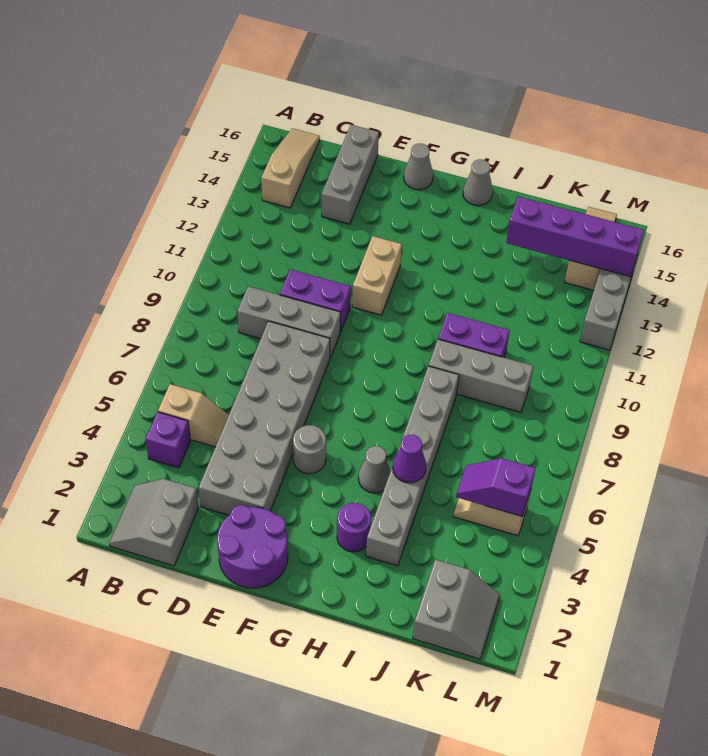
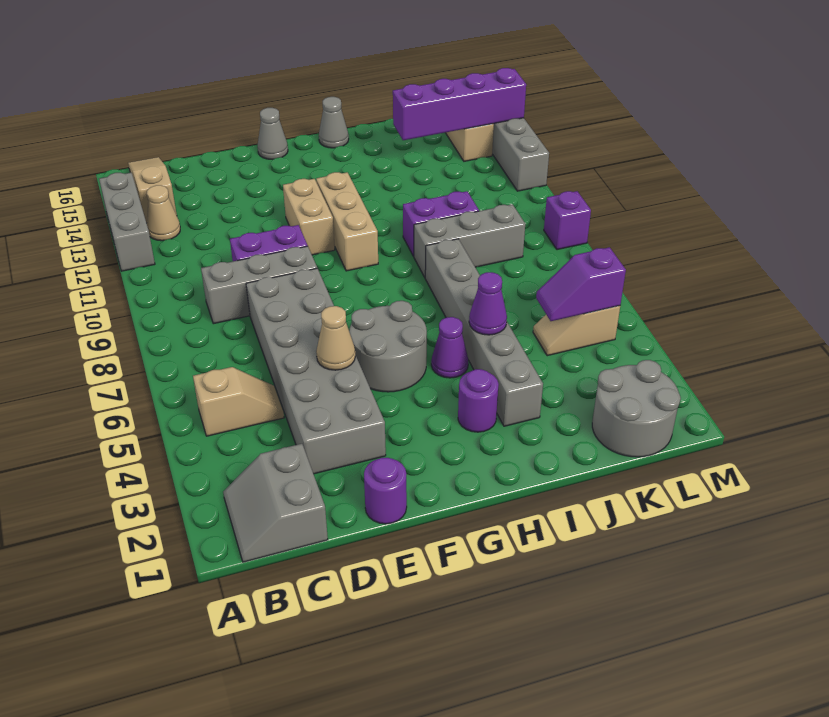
purple brick B4 level 1 -> purple brick M9 level 1
none -> tan cone B13 level 1
grey brick D14:D16 level 1 -> grey brick A12:A14 level 1
purple round brick E1:F2 level 1 -> purple round brick E1 level 1
none -> tan cone E5 level 2
grey round brick F5 level 1 -> grey round brick F5:G6 level 1
none -> tan brick G10:G12 level 1
grey cone H5 level 1 -> purple cone H5 level 1
grey slope K1:L2 level 1 top K -> grey round brick K1:L2 level 1

